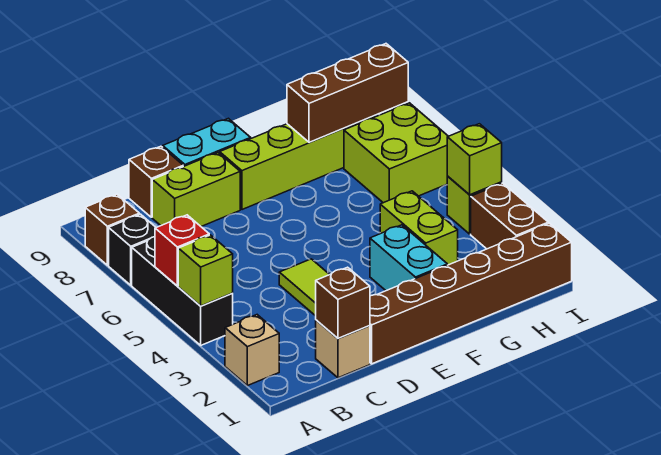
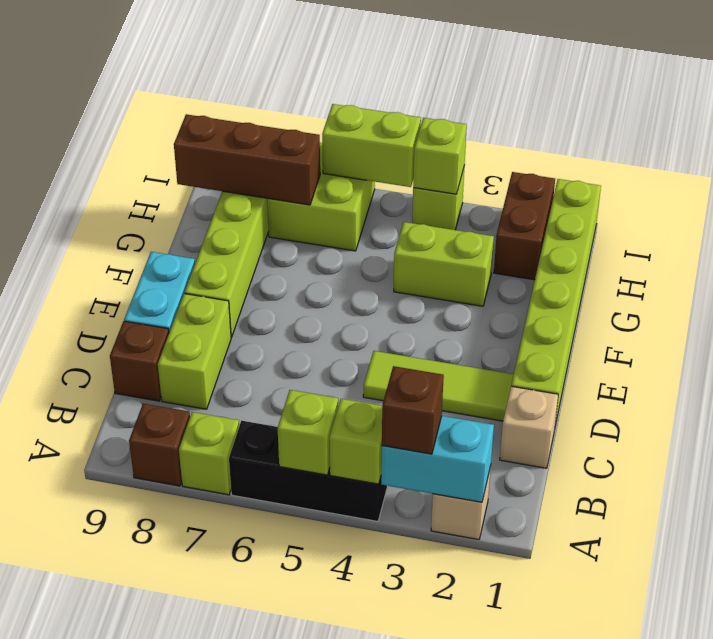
red brick A5 level 2 -> lime brick A5 level 2
black brick A7 level 1 -> lime brick A7 level 1
brown brick C1 level 2 -> brown brick A3 level 3
brown brick D1:I1 level 1 -> lime brick D1:I1 level 1
cyan brick F2:F3 level 1 -> cyan brick A2:A3 level 2
brown brick G8:I8 level 2 -> brown brick H7:H9 level 2
brown brick I2:I3 level 1 -> brown brick H2:I2 level 1
none -> lime brick I5:I6 level 2

